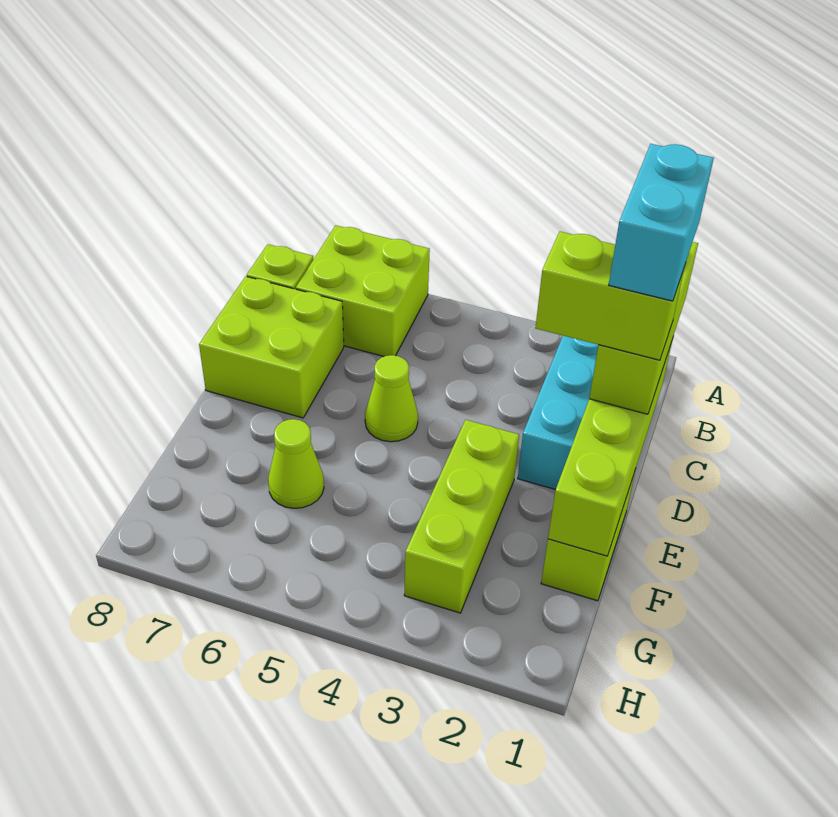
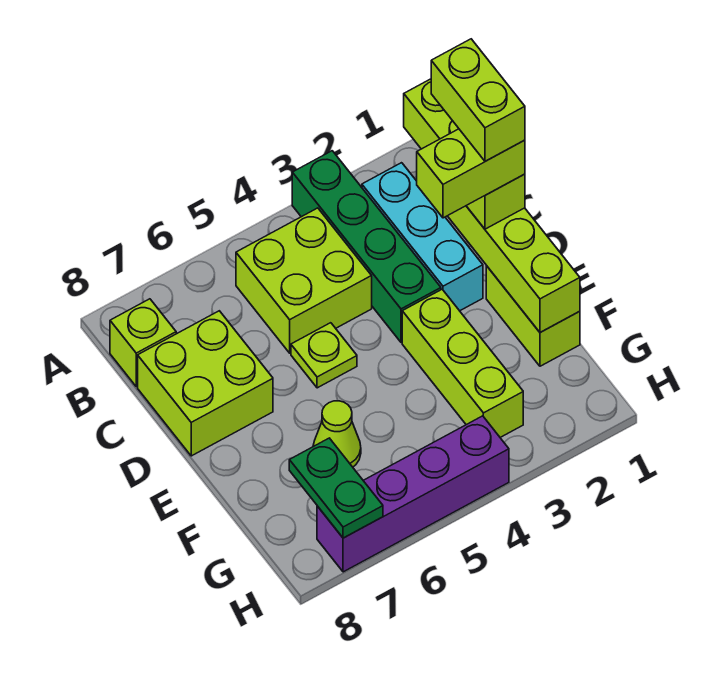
none -> green brick A3:D3 level 1
lime brick A6:B7 level 1 -> lime brick B4:C5 level 1
cyan brick C1:D1 level 5 -> lime brick C1:D1 level 5
lime cone D5 level 1 -> lime plate D5 level 1
none -> green plate G7:H7 level 2
none -> purple brick H4:H7 level 1

